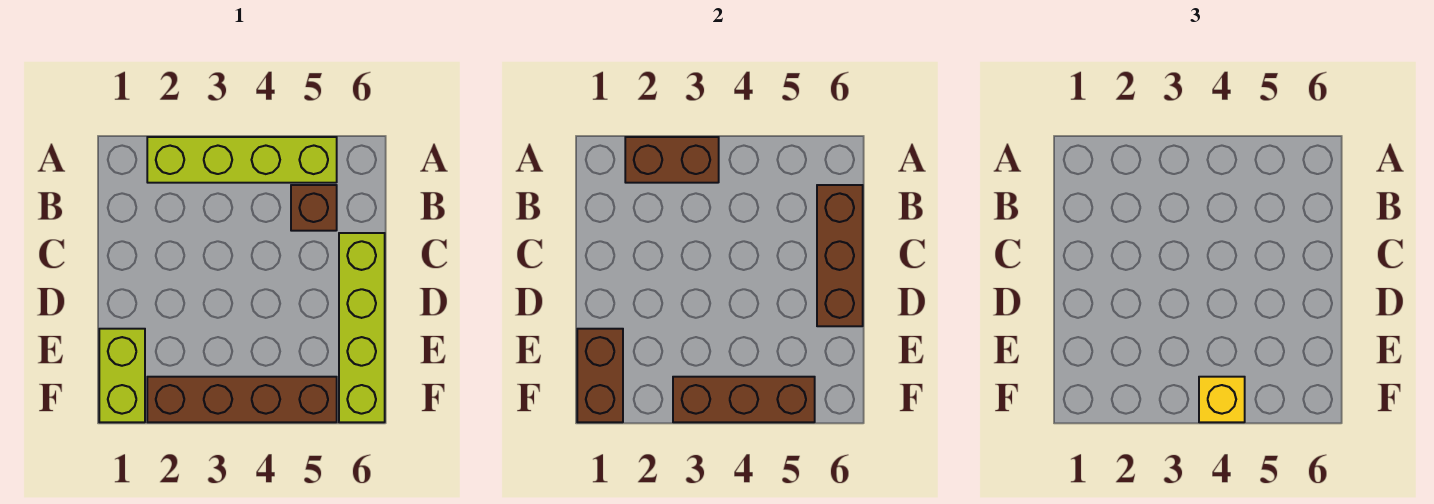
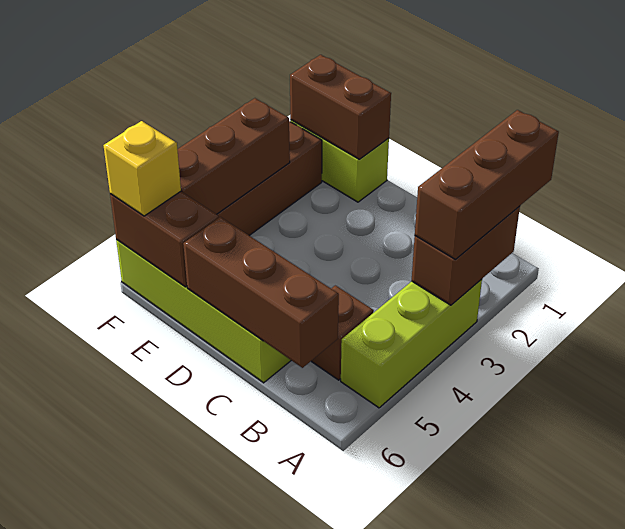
none -> brown brick A1:A3 level 3
lime brick A2:A5 level 1 -> lime brick A3:A5 level 1
none -> brown brick E6:F6 level 2
yellow brick F4 level 3 -> yellow brick F6 level 3

